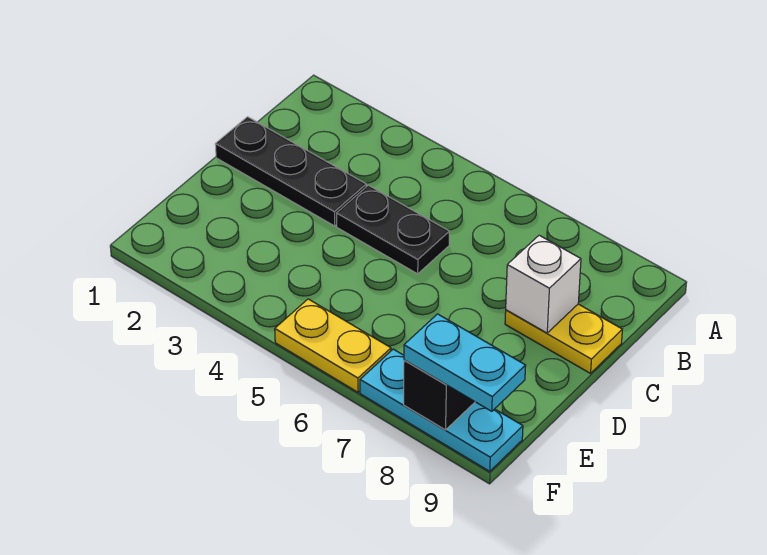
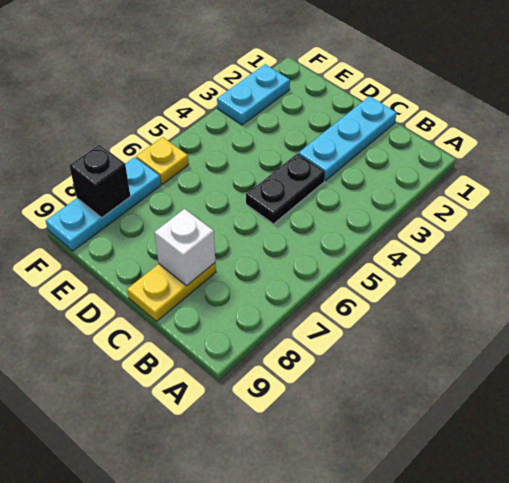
black plate C1:C3 level 1 -> cyan plate C1:C3 level 1
yellow plate F5:F6 level 1 -> yellow plate F6 level 1
cyan plate F8:F9 level 3 -> cyan plate F2:F3 level 1

